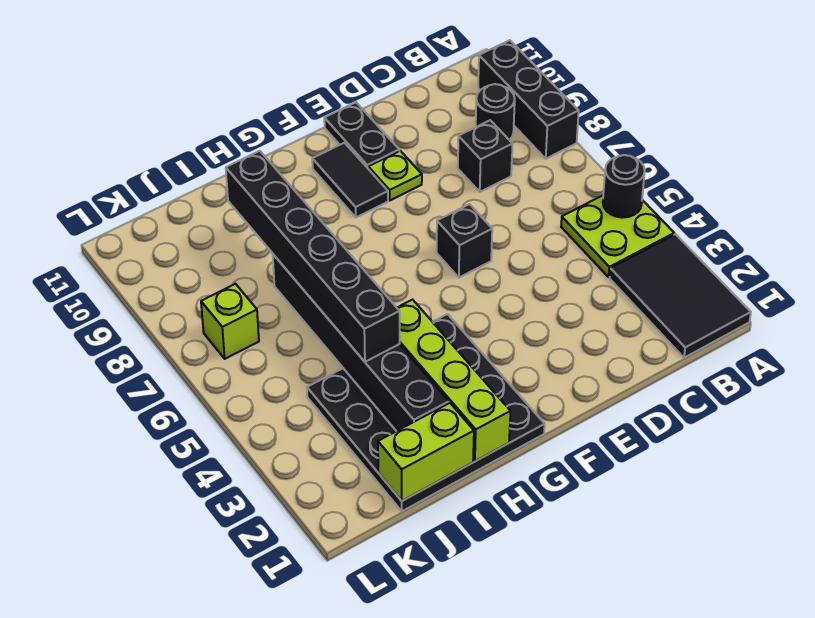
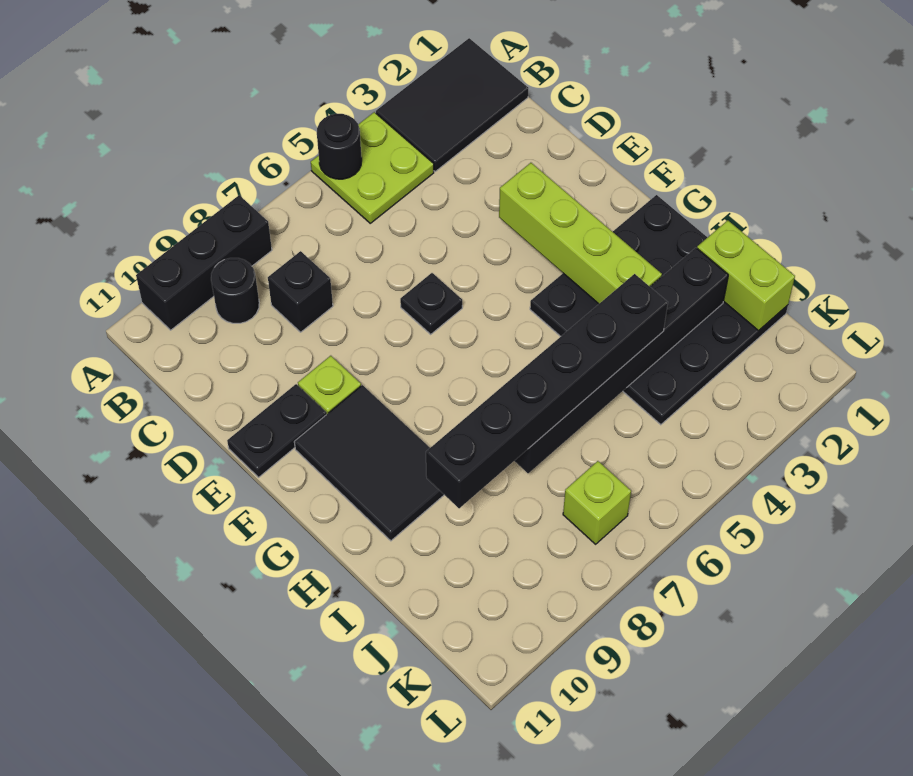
black brick E6 level 1 -> black plate E6 level 1
black tile F9:F10 level 1 -> black tile F9:H10 level 1
lime brick H1:H4 level 2 -> lime brick E3:H3 level 2

